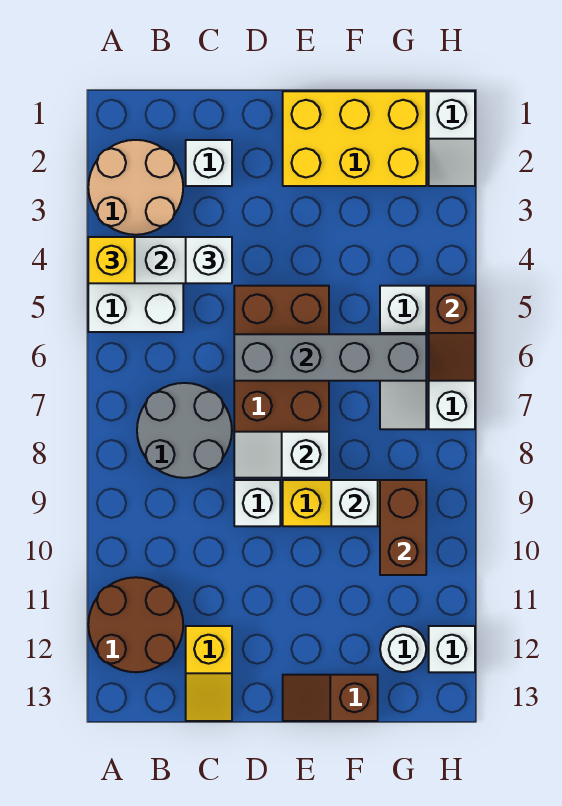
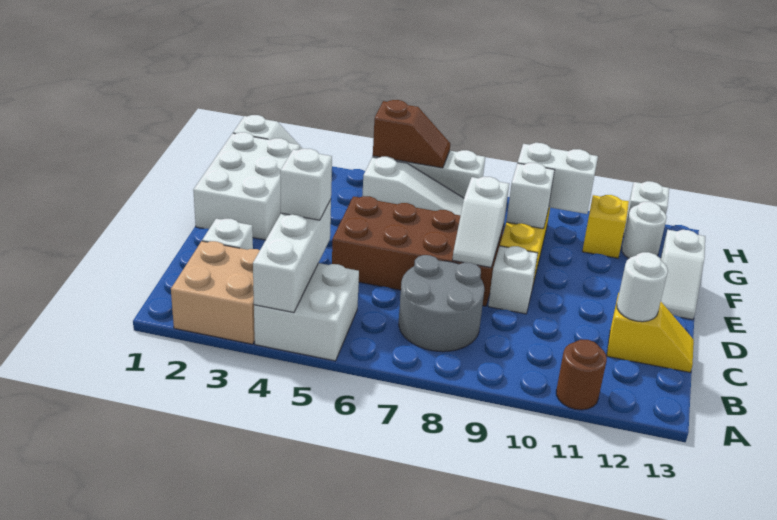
tan round brick A2:B3 level 1 -> tan brick A2:B3 level 1
yellow brick A4 level 3 -> yellow brick G11 level 1
brown round brick A11:B12 level 1 -> brown round brick A11 level 1
none -> white round brick C12 level 2
grey brick D6:G6 level 2 -> none
yellow brick E1:G2 level 1 -> white brick E1:G2 level 1
brown slope E13:F13 level 1 top F -> white slope E13:F13 level 1 top F
brown brick G9:G10 level 2 -> white brick G9:G10 level 2

